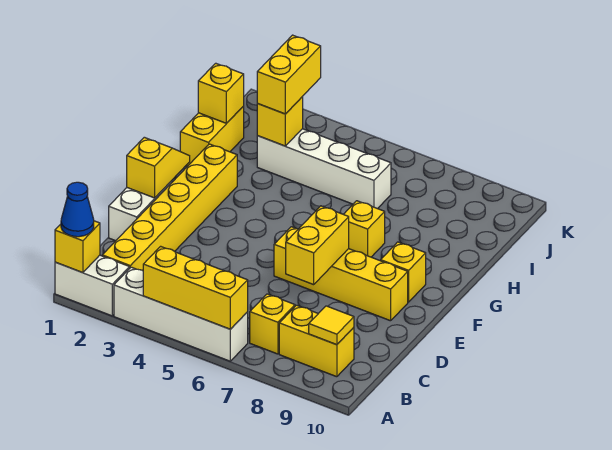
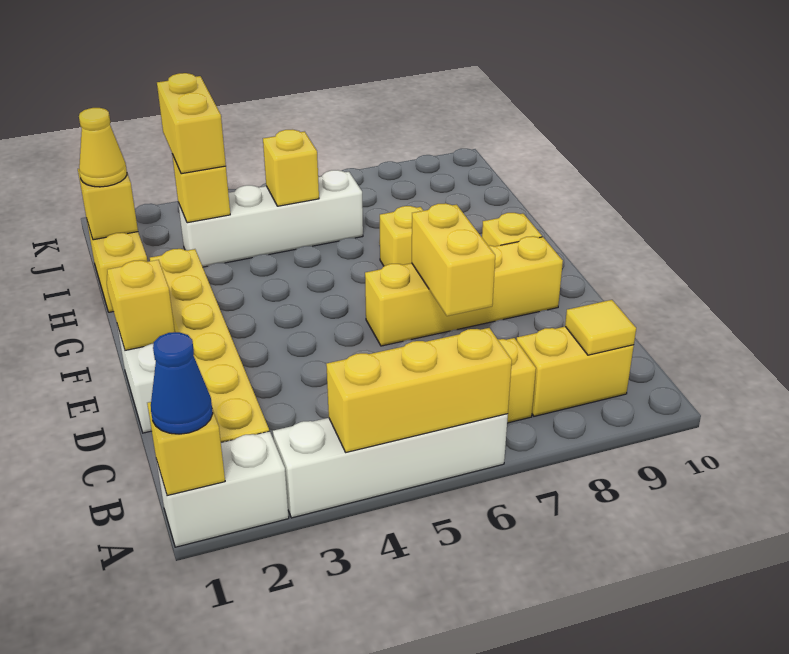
none -> yellow cone I1 level 3
none -> yellow brick I5 level 2

